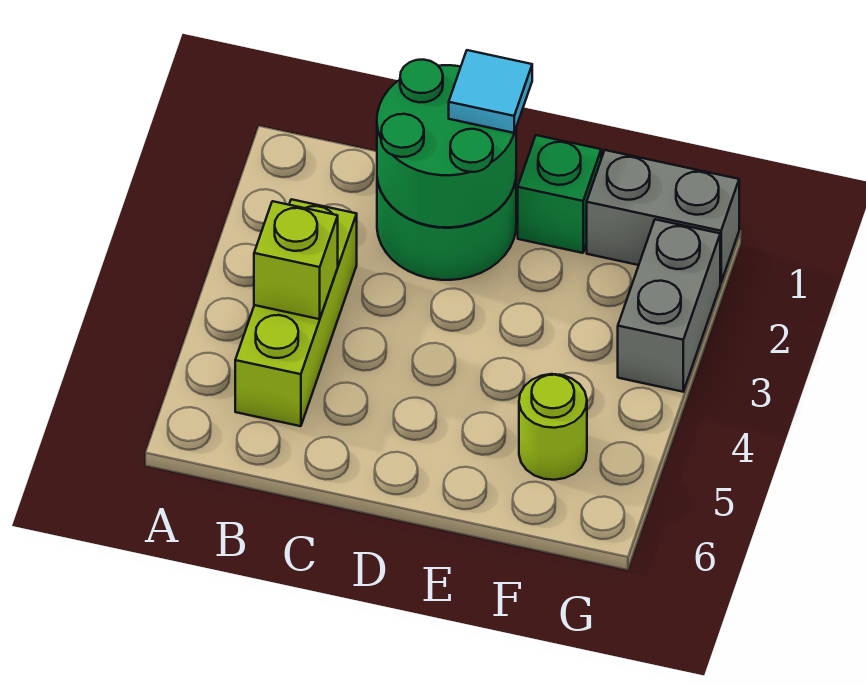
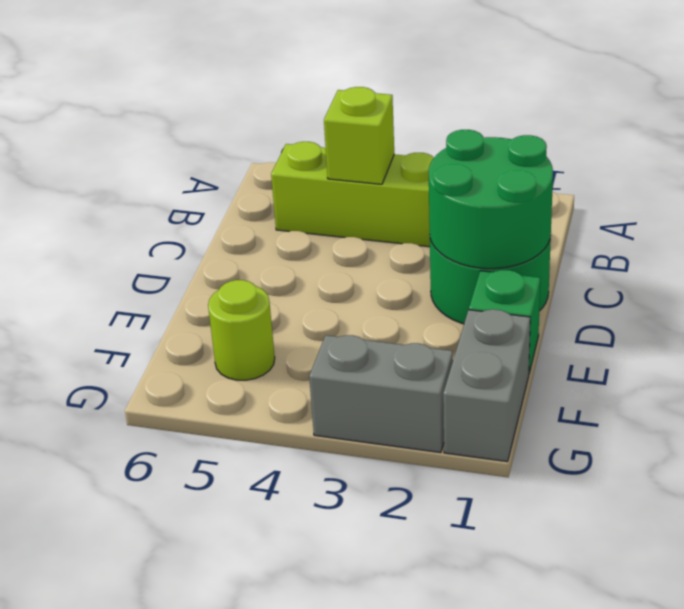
cyan tile D1 level 3 -> none

